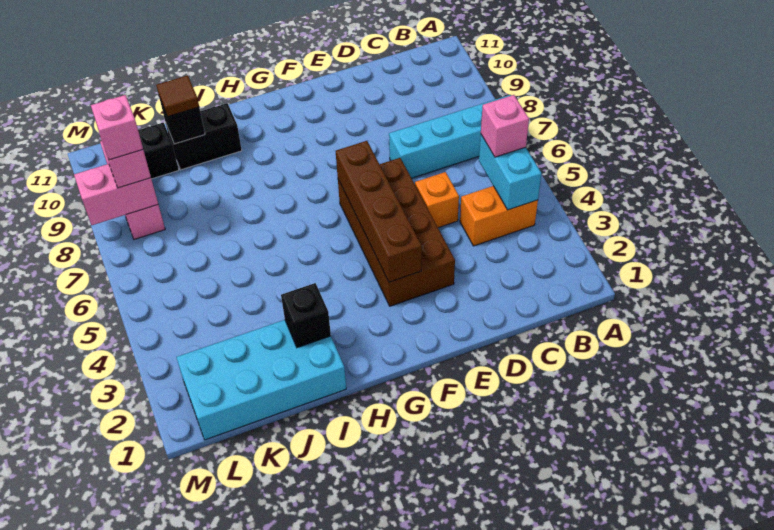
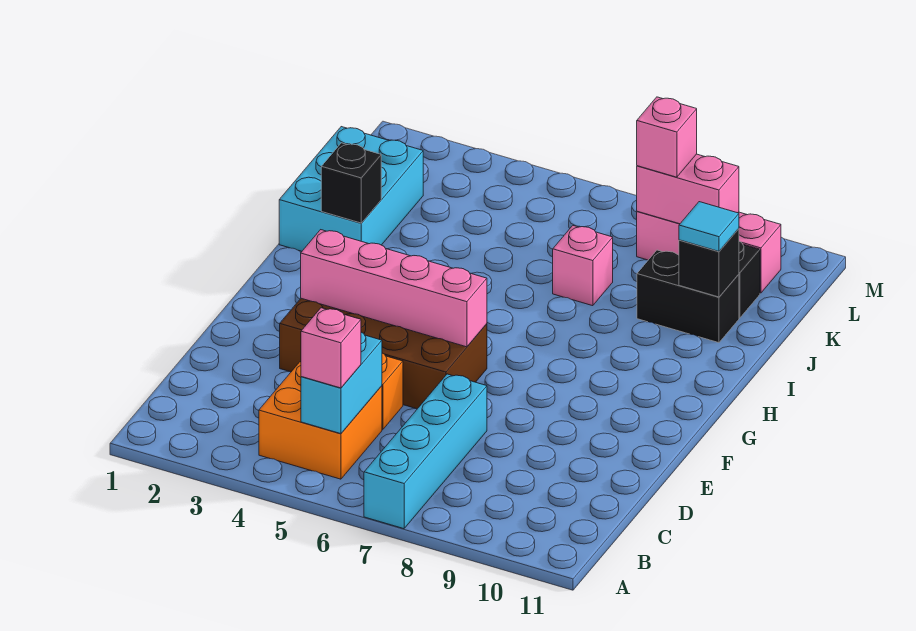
orange brick B4:C4 level 1 -> orange brick B4:C5 level 1
cyan brick B4:B5 level 2 -> cyan brick B5:C5 level 2
brown brick F3:F6 level 2 -> pink brick F3:F6 level 2
cyan brick I1:L2 level 1 -> cyan brick I1:K2 level 1
black brick I10:J10 level 1 -> black brick J9:J10 level 1
brown tile J10 level 3 -> cyan tile J10 level 3
pink brick L8:M8 level 2 -> pink brick L8:L9 level 2
pink brick L8 level 4 -> pink brick J7 level 1

